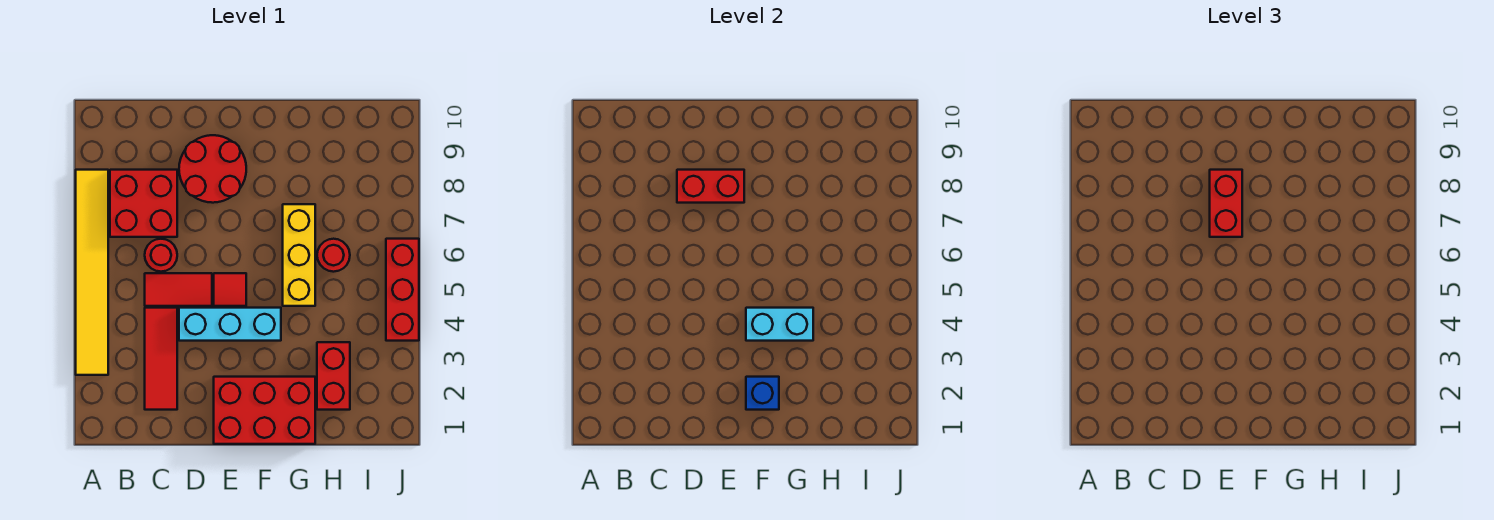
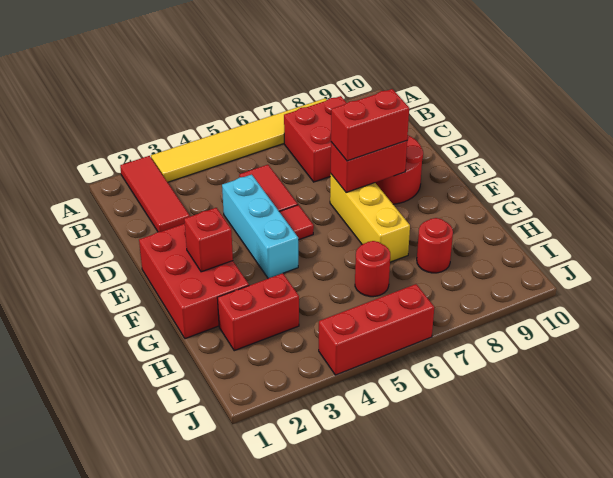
red tile C2:C4 level 1 -> red tile A2:C2 level 1
red round brick C6 level 1 -> red round brick H8 level 1
red brick D8:E8 level 2 -> red brick E7:E8 level 2
blue brick F2 level 2 -> red brick F2 level 2
cyan brick F4:G4 level 2 -> none
yellow brick G5:G7 level 1 -> yellow brick E7:G7 level 1

